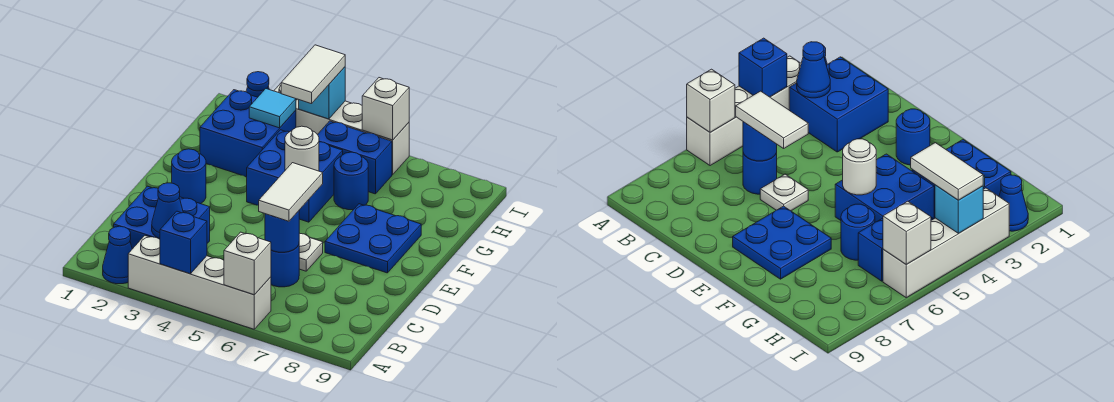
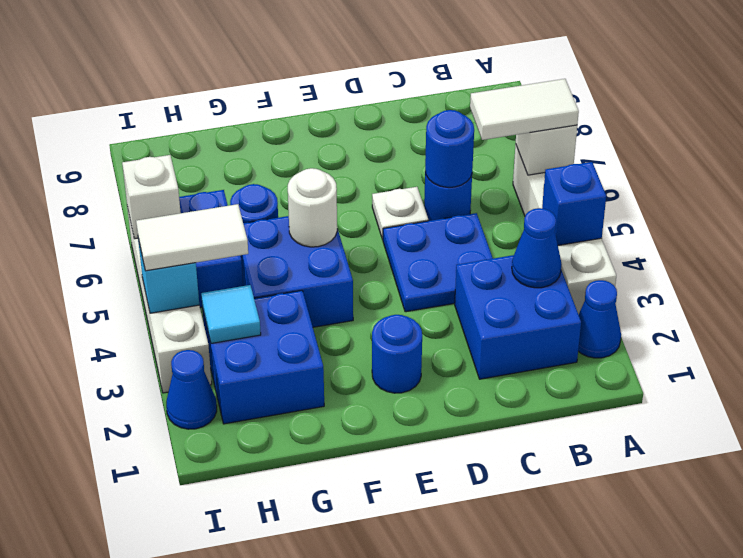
white tile C6:D6 level 3 -> white tile A6:B6 level 3
blue plate E7:F8 level 1 -> blue plate C4:D5 level 1

